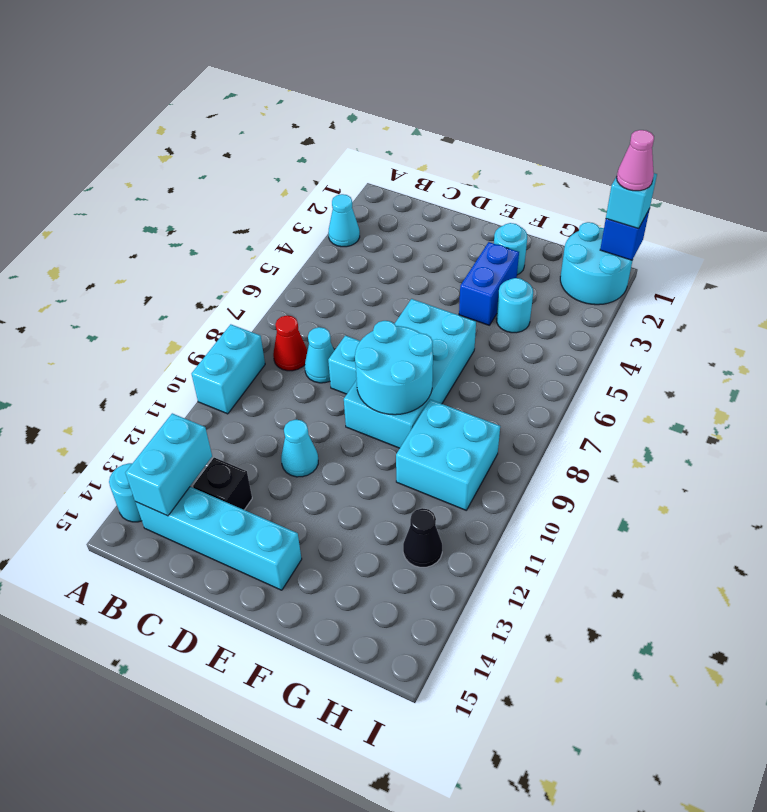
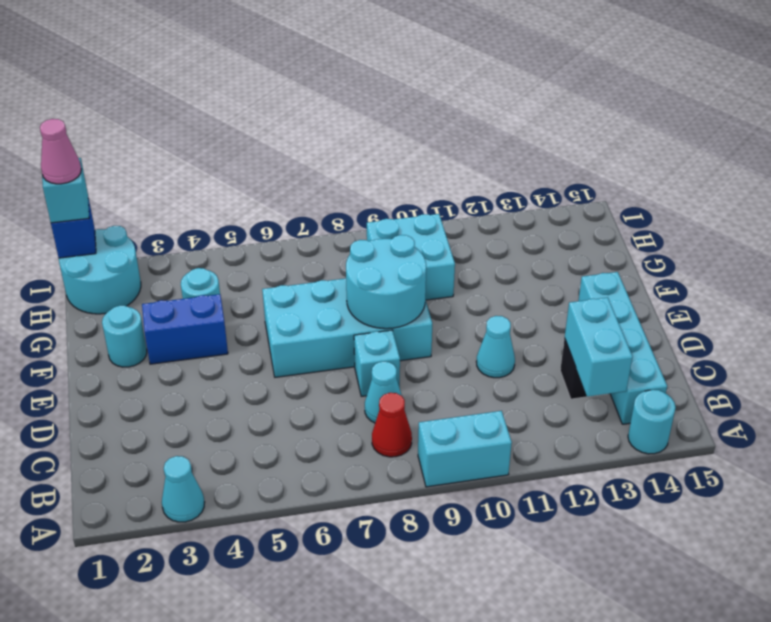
cyan brick B13:B14 level 2 -> cyan brick B13:C13 level 2
black cone H12 level 1 -> none

